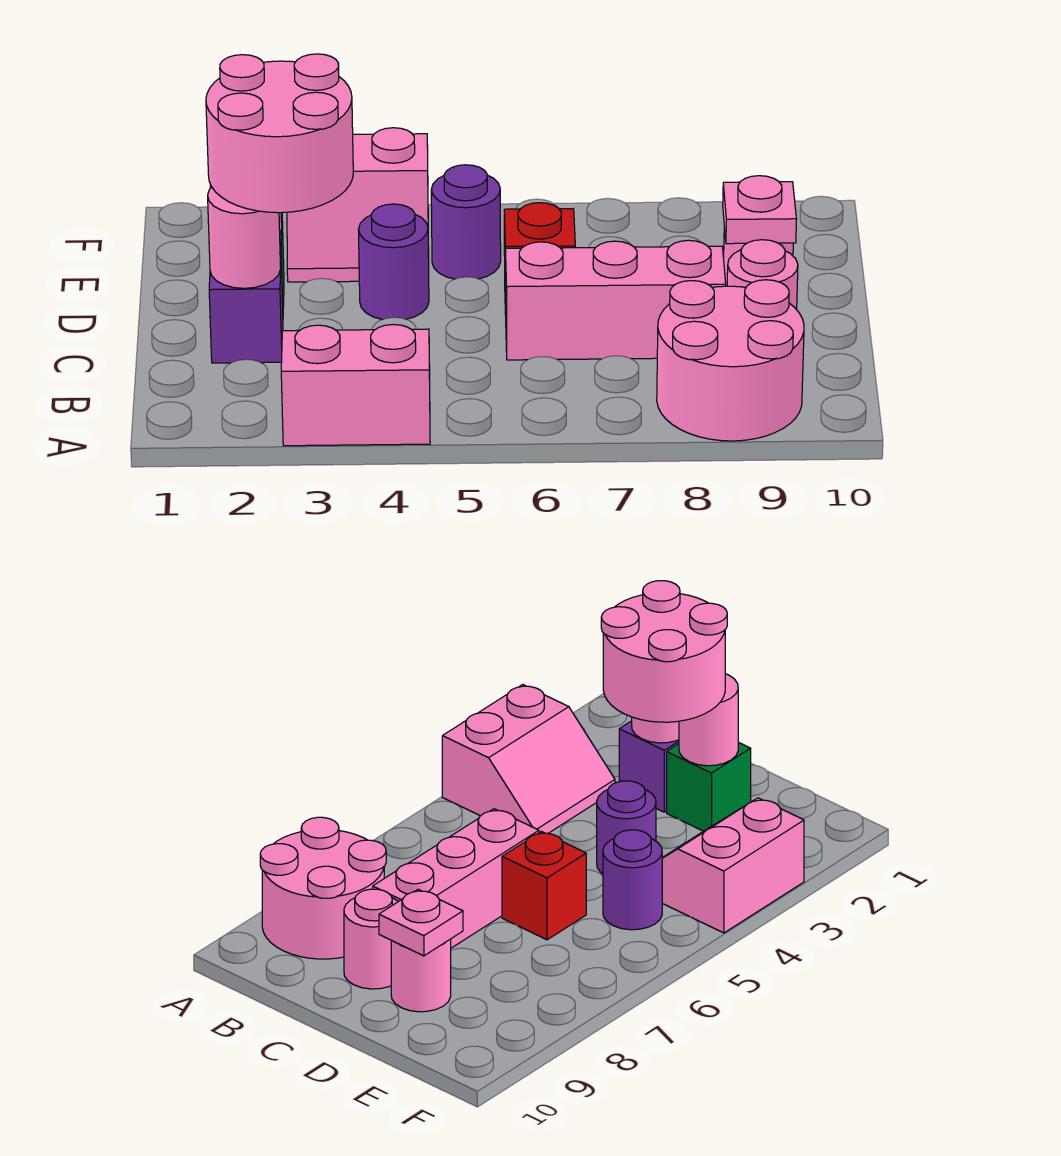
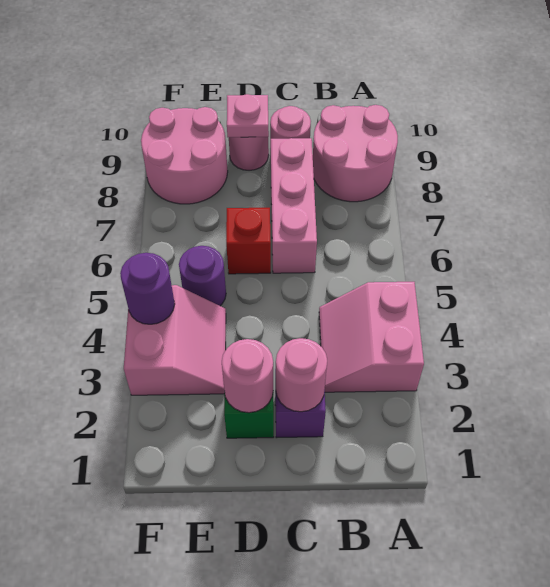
pink round brick C2:D3 level 3 -> pink round brick E8:F9 level 1
purple round brick D4 level 1 -> purple round brick F4 level 2

